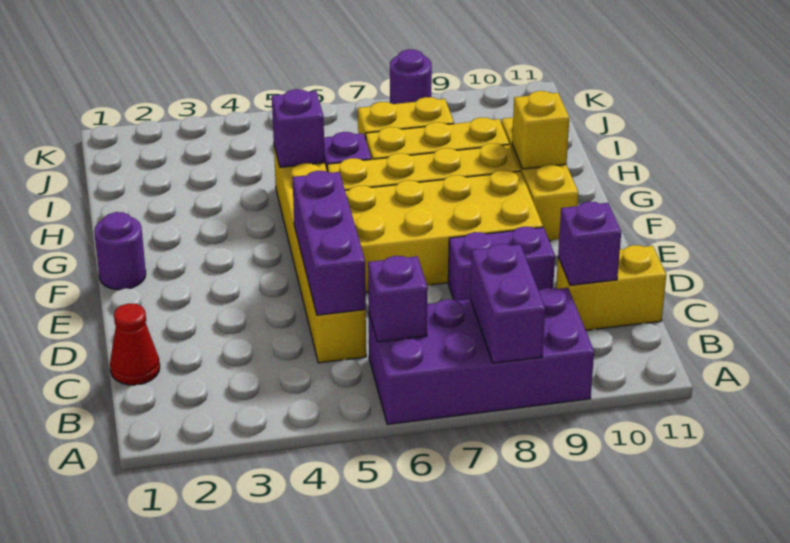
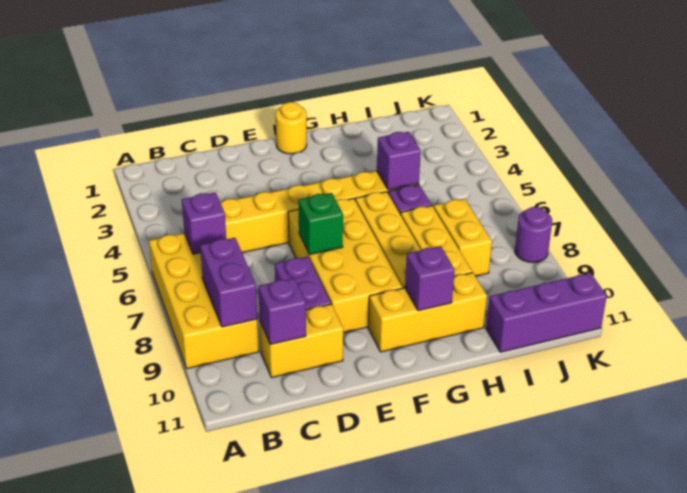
purple brick A6:B9 level 1 -> yellow brick A6:B9 level 1
purple brick A8:B8 level 2 -> purple brick B8:B9 level 2
red cone C1 level 1 -> none
purple brick C5:E5 level 2 -> purple brick I11:K11 level 1
yellow brick C10:C11 level 1 -> yellow brick C10:D10 level 1
none -> green brick E7 level 2
purple round brick F1 level 1 -> yellow round brick F1 level 1
yellow brick G10 level 2 -> purple brick G10 level 2

